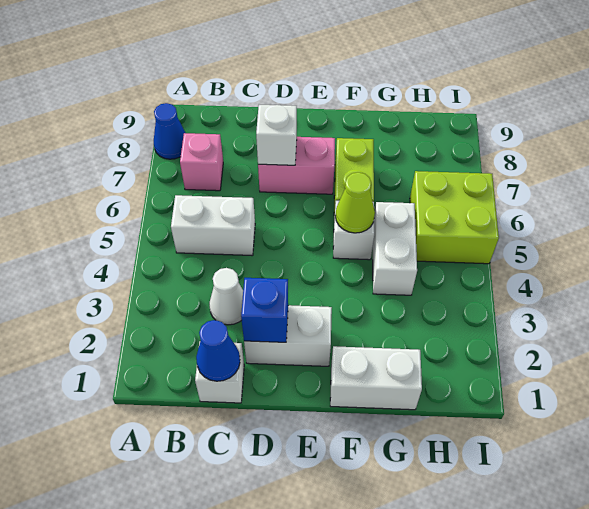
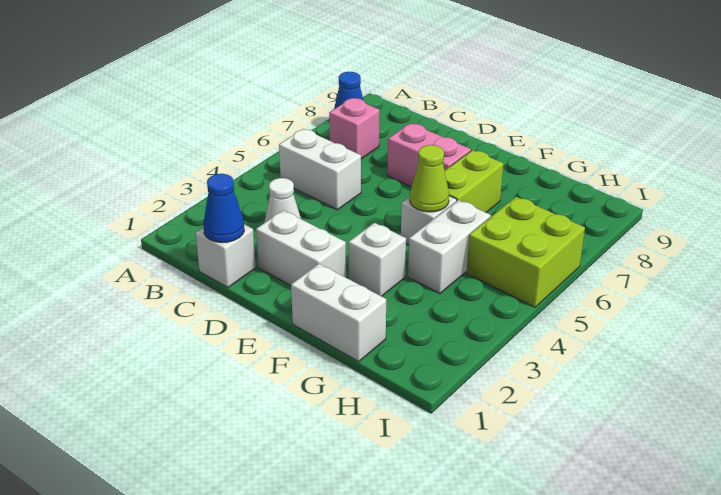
blue brick D2 level 2 -> none
white brick D7 level 2 -> white brick F3 level 1

